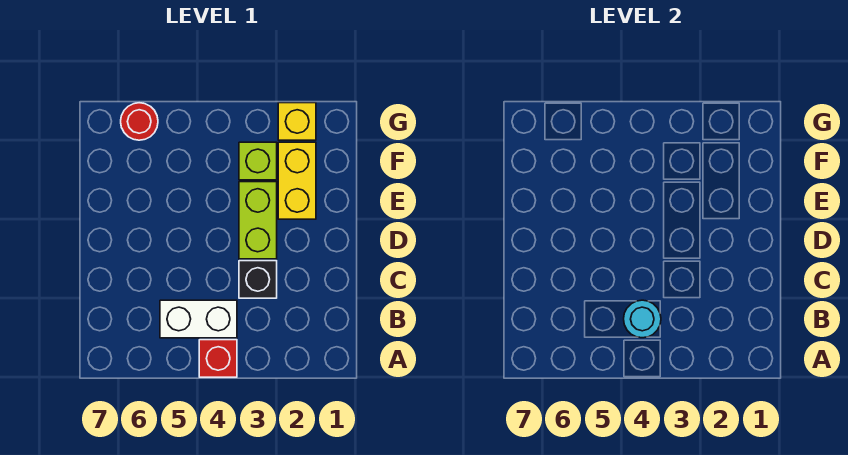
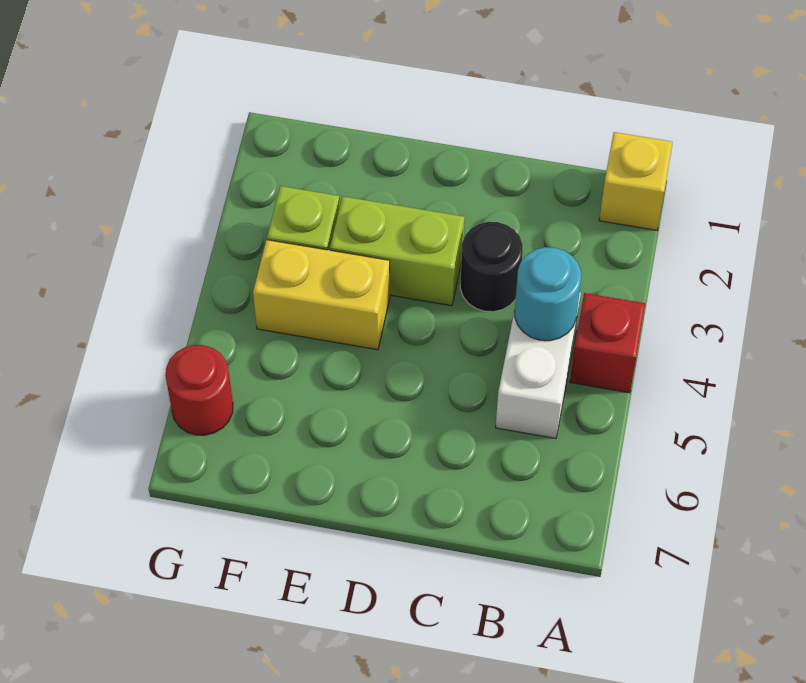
black brick C3 level 1 -> black round brick C3 level 1
yellow brick E2:F2 level 1 -> yellow brick E4:F4 level 1
yellow brick G2 level 1 -> yellow brick A1 level 1

